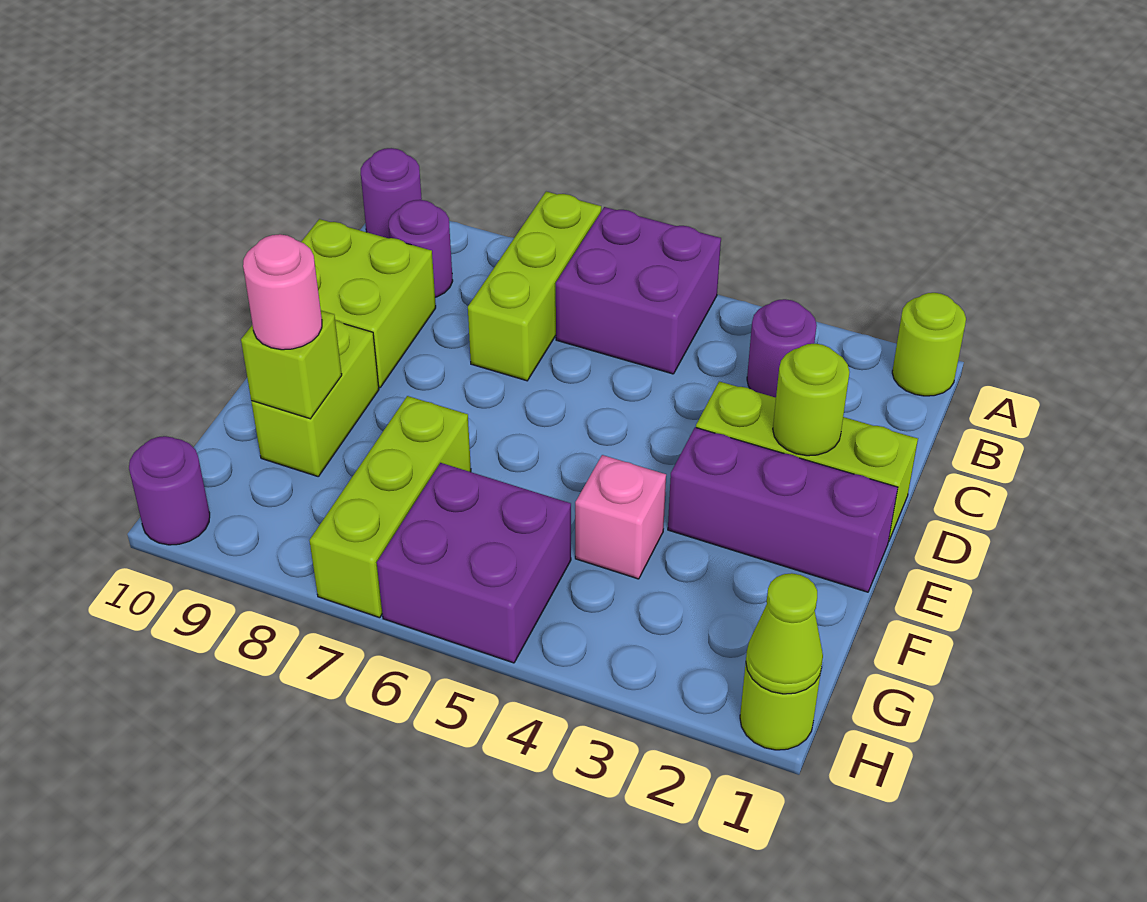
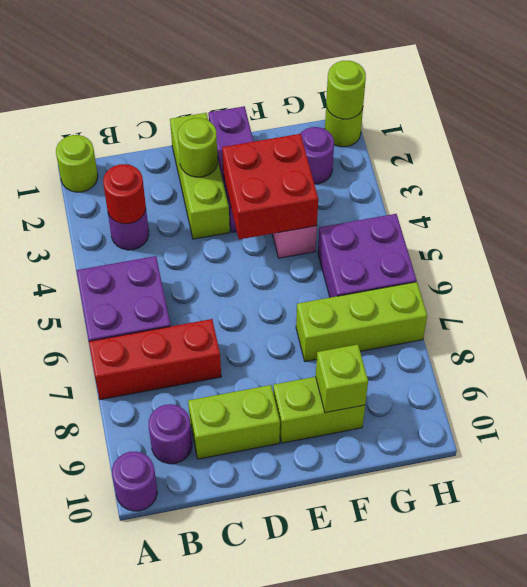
lime brick A7:C7 level 1 -> red brick A7:C7 level 1
none -> red round brick B3 level 2
lime brick C9:D10 level 1 -> lime brick C9:D9 level 1
none -> red brick E3:F4 level 2
pink round brick F9 level 3 -> none
lime cone H1 level 2 -> lime round brick H1 level 2
purple round brick H10 level 1 -> purple round brick G2 level 1

